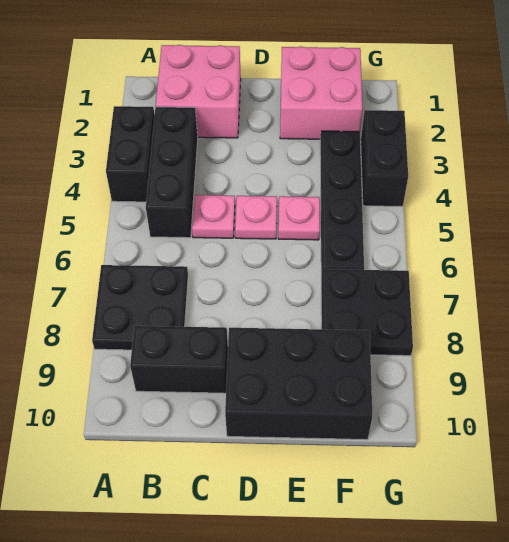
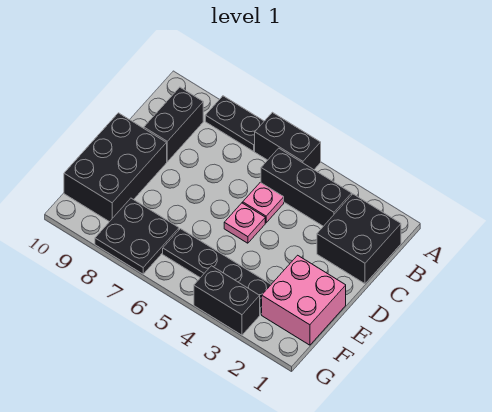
black brick A3:A4 level 1 -> black brick A5:A6 level 1
black plate A7:B8 level 1 -> black plate A7:A8 level 1
pink brick B1:C2 level 1 -> black brick B1:C2 level 1
pink plate E5 level 1 -> none

